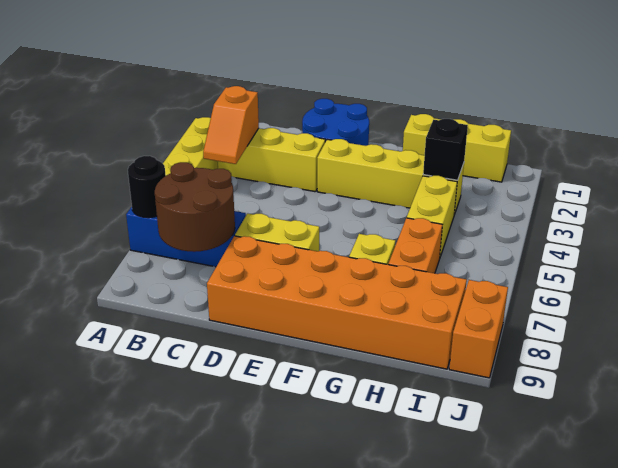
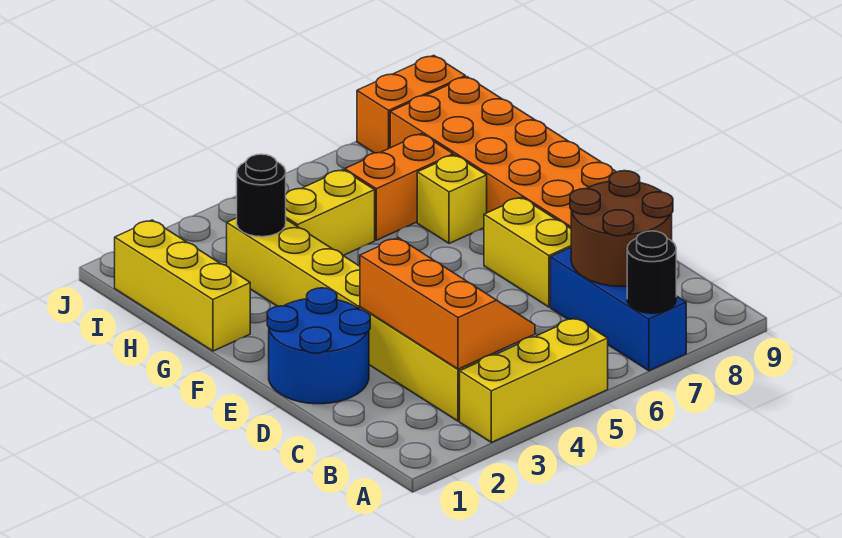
orange slope B3:B4 level 2 top 3 -> orange slope B3:D4 level 2 top 3
black brick H3 level 2 -> black round brick H3 level 2

